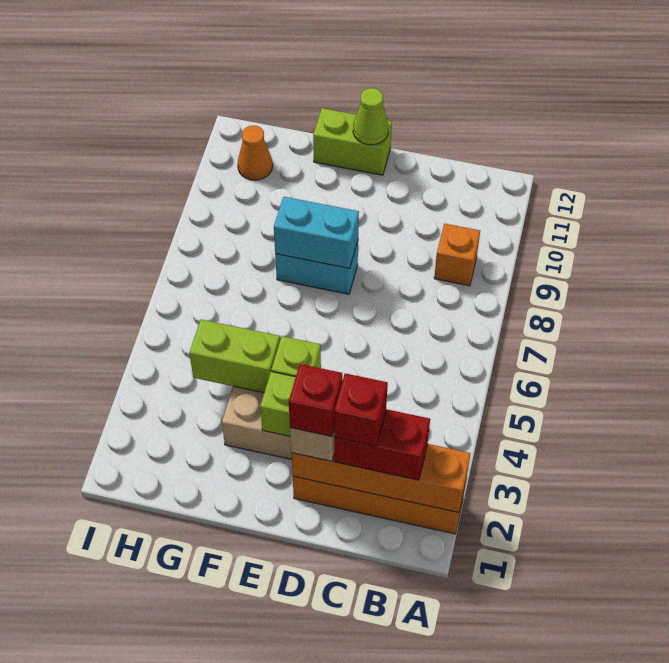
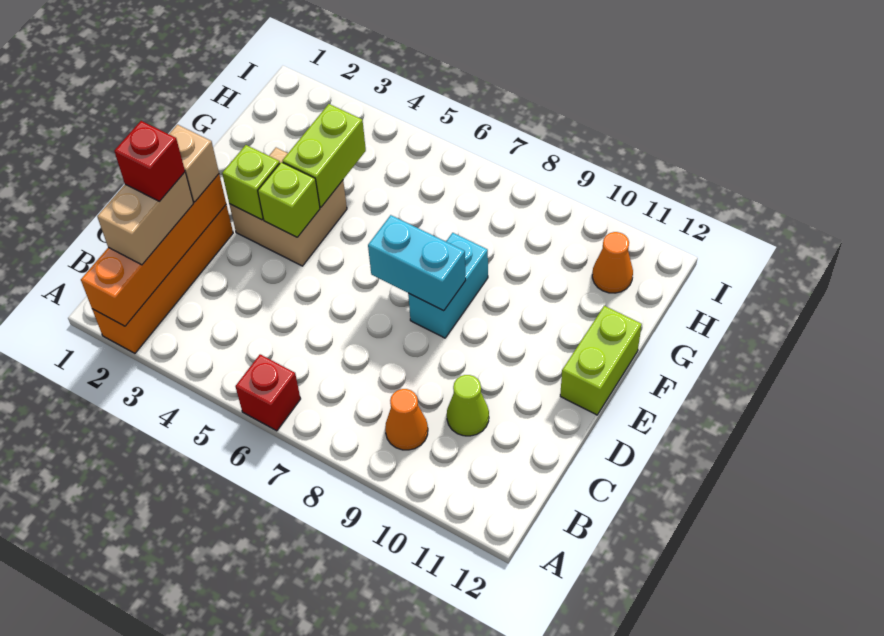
red brick B2:C2 level 3 -> tan brick B2:C2 level 3
orange brick B9 level 1 -> orange cone B9 level 1
red brick D2 level 4 -> red brick A6 level 1
cyan brick E8:F8 level 2 -> cyan brick E7:E8 level 2
lime cone E12 level 2 -> lime cone C10 level 1

